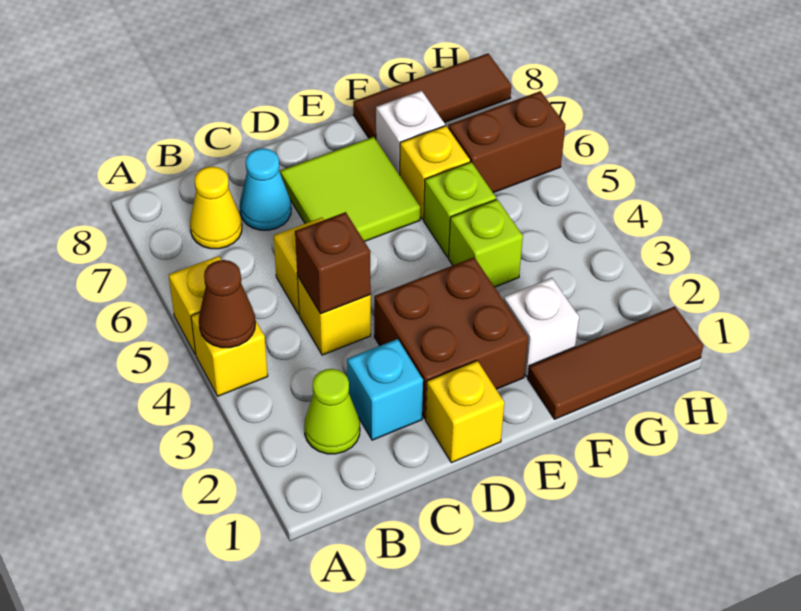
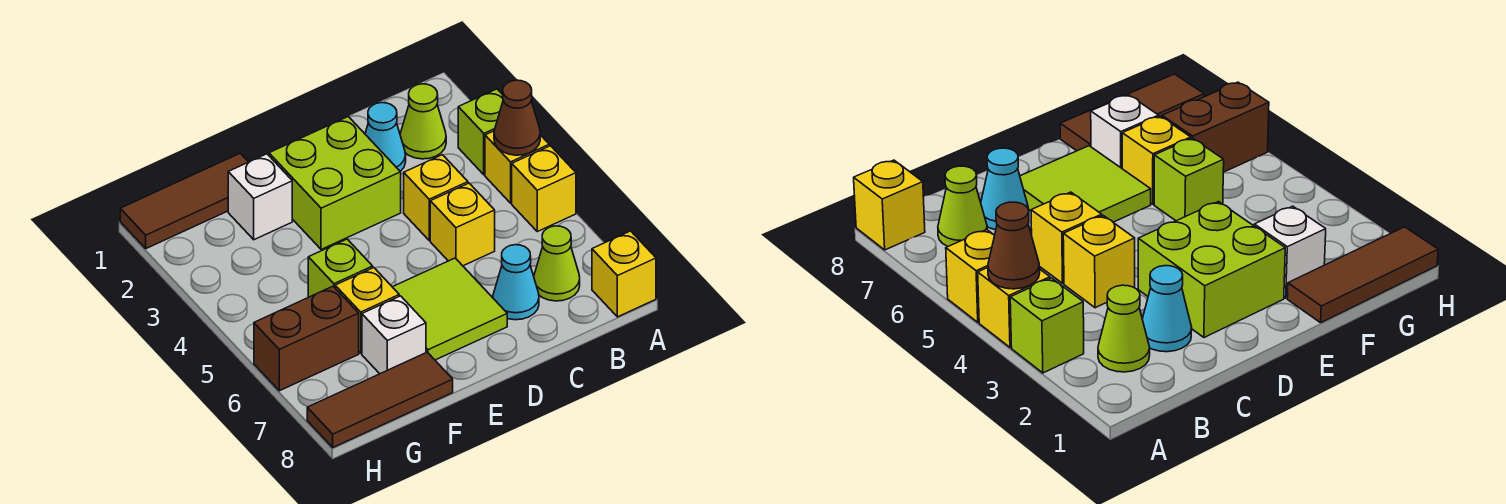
yellow cone B7 level 1 -> lime cone B7 level 1
cyan brick C2 level 1 -> cyan cone C2 level 1
brown brick C4 level 2 -> none
yellow brick D1 level 1 -> yellow brick A8 level 1
brown brick D2:E3 level 1 -> lime brick D2:E3 level 1
lime brick F4 level 1 -> lime brick A3 level 1

